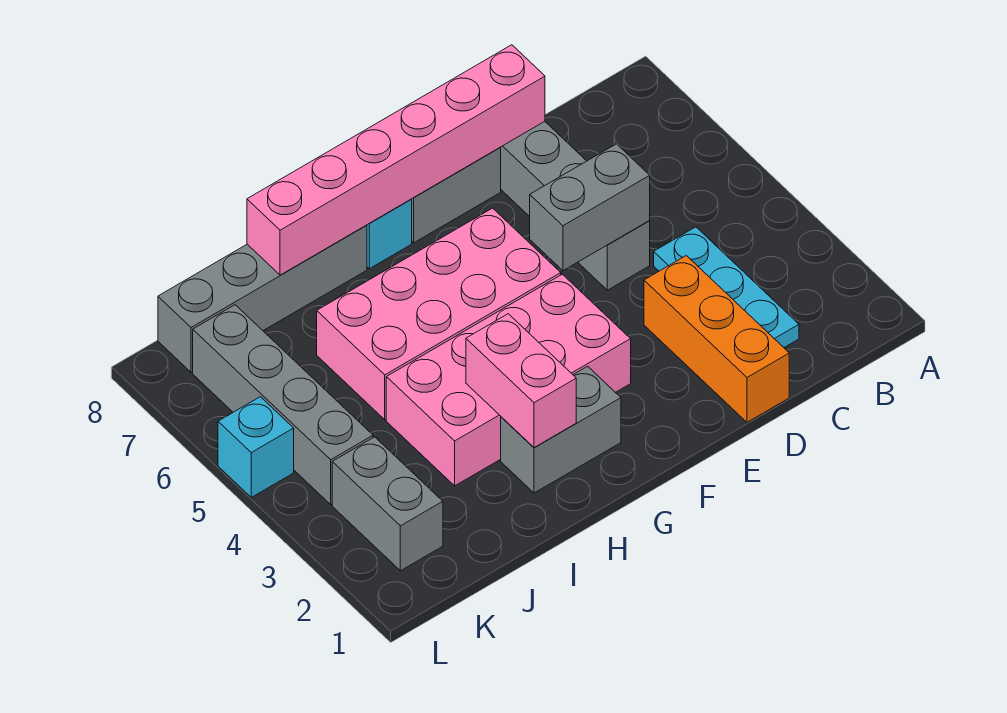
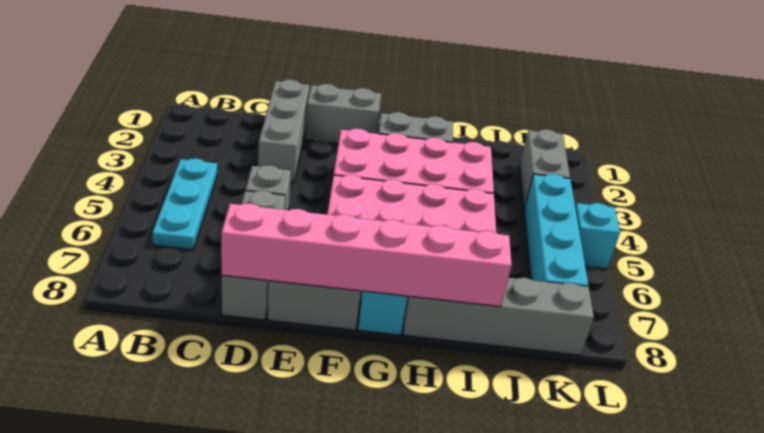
cyan plate C2:C4 level 1 -> cyan plate B4:B6 level 1
orange brick D1:D3 level 1 -> grey brick D1:D3 level 1
grey brick D5:E5 level 2 -> grey brick E1:F1 level 1
pink brick H2:H3 level 2 -> none
grey brick K4:K7 level 1 -> cyan brick K4:K7 level 1

